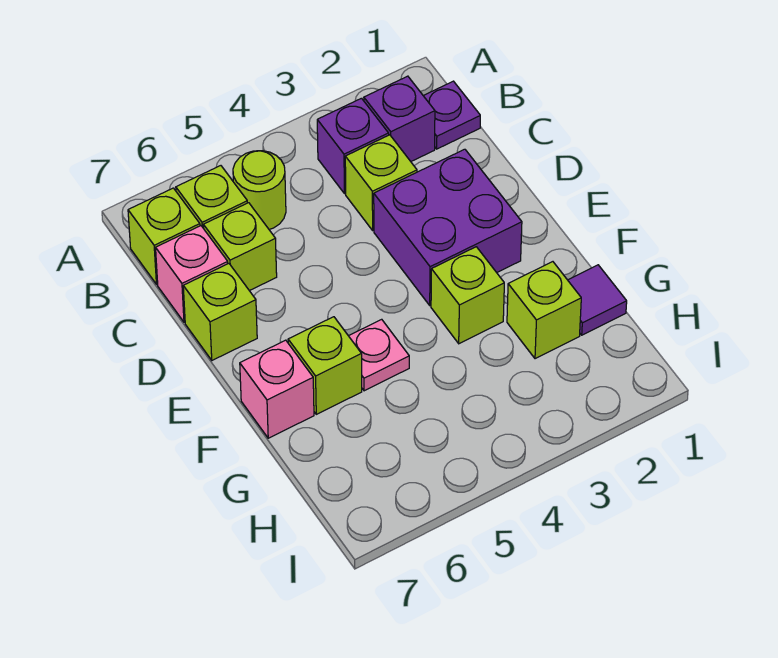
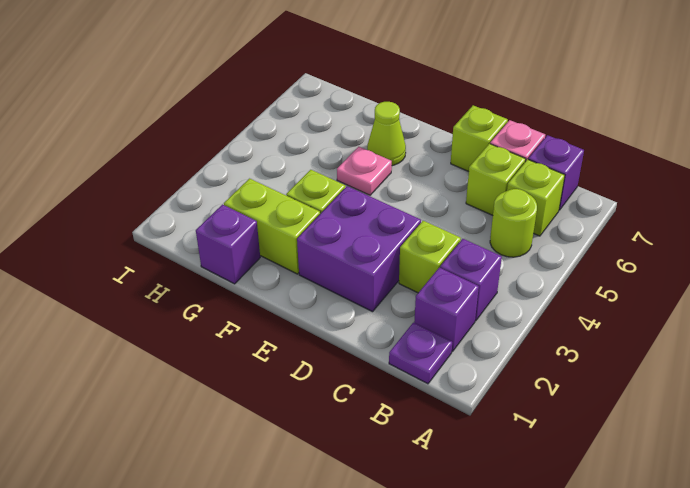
lime brick B7 level 1 -> purple brick B7 level 1
lime brick F6 level 1 -> lime cone F6 level 1
pink brick F7 level 1 -> none
purple tile G1 level 1 -> purple brick G1 level 1
lime brick G2 level 1 -> lime brick F2:G2 level 1

